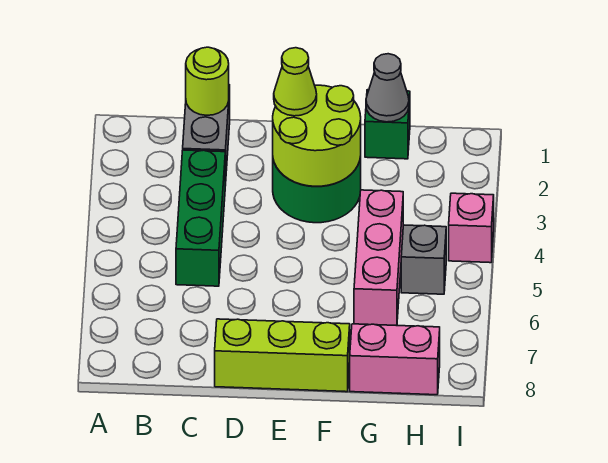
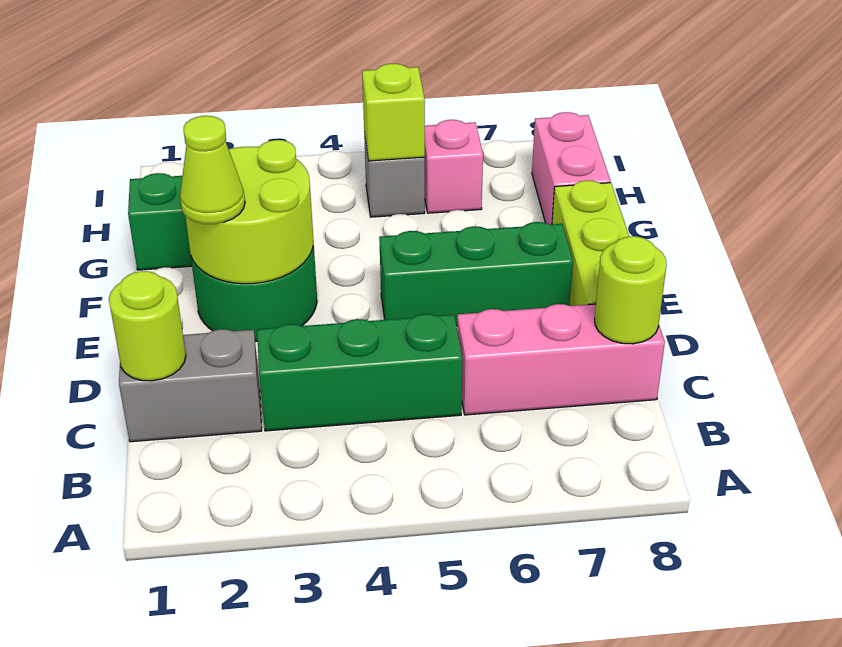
none -> lime round brick C8 level 2
none -> green brick E5:E7 level 1
grey cone G1 level 2 -> none
pink brick G4:G6 level 1 -> pink brick C6:C8 level 1
none -> lime brick H5 level 2
pink brick I4 level 1 -> pink brick H6 level 1

